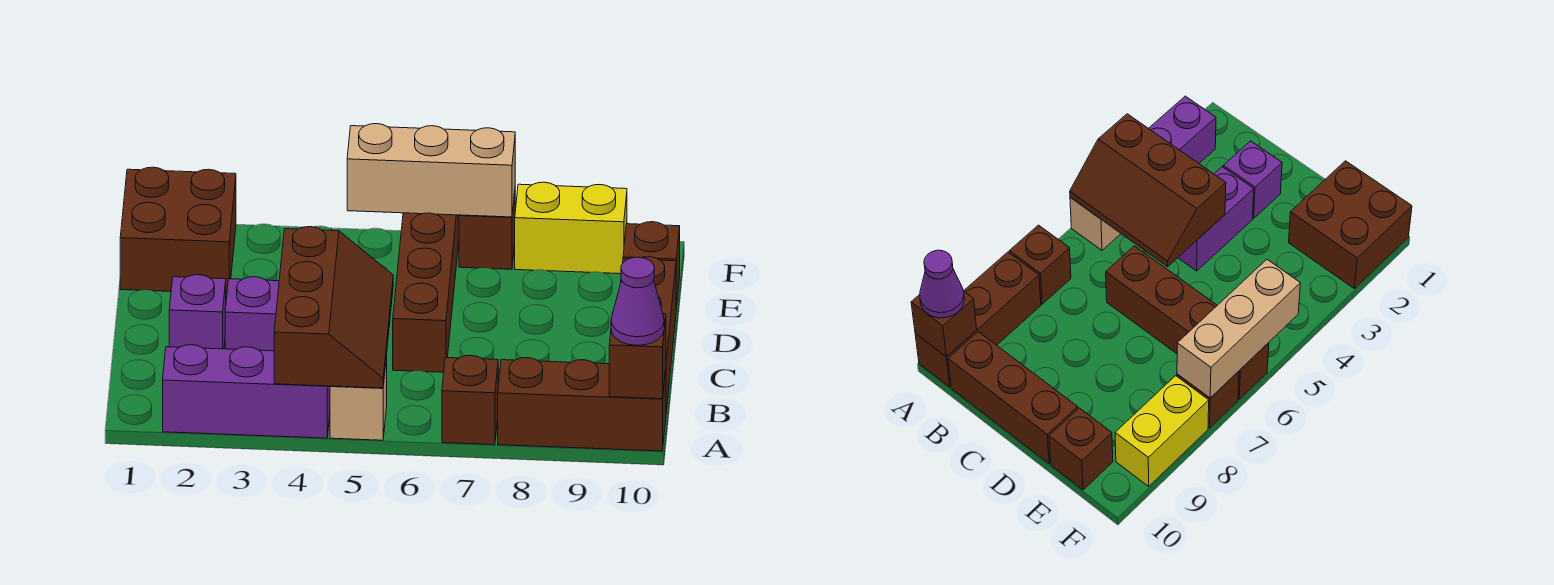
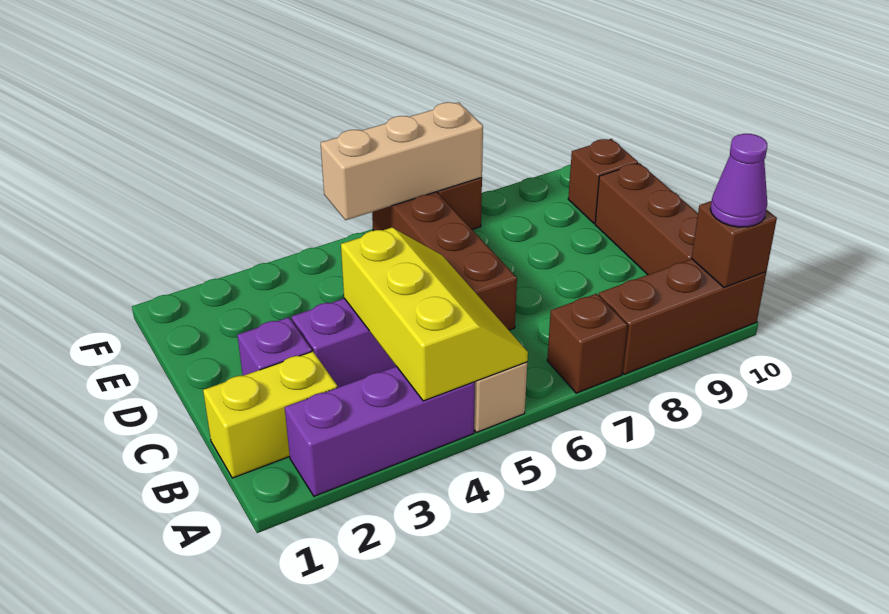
brown slope A4:C5 level 2 top 4 -> yellow slope A4:C5 level 2 top 4
brown brick E1:F2 level 1 -> none
yellow brick F8:F9 level 1 -> yellow brick B1:B2 level 1

